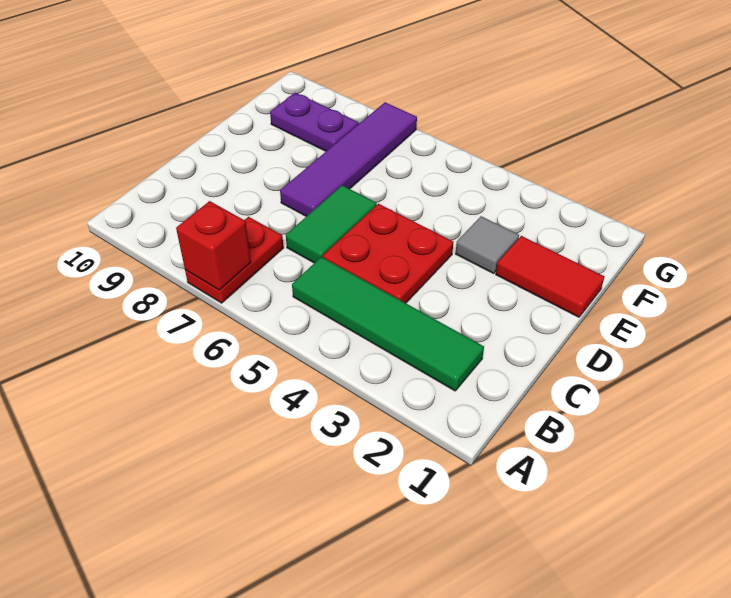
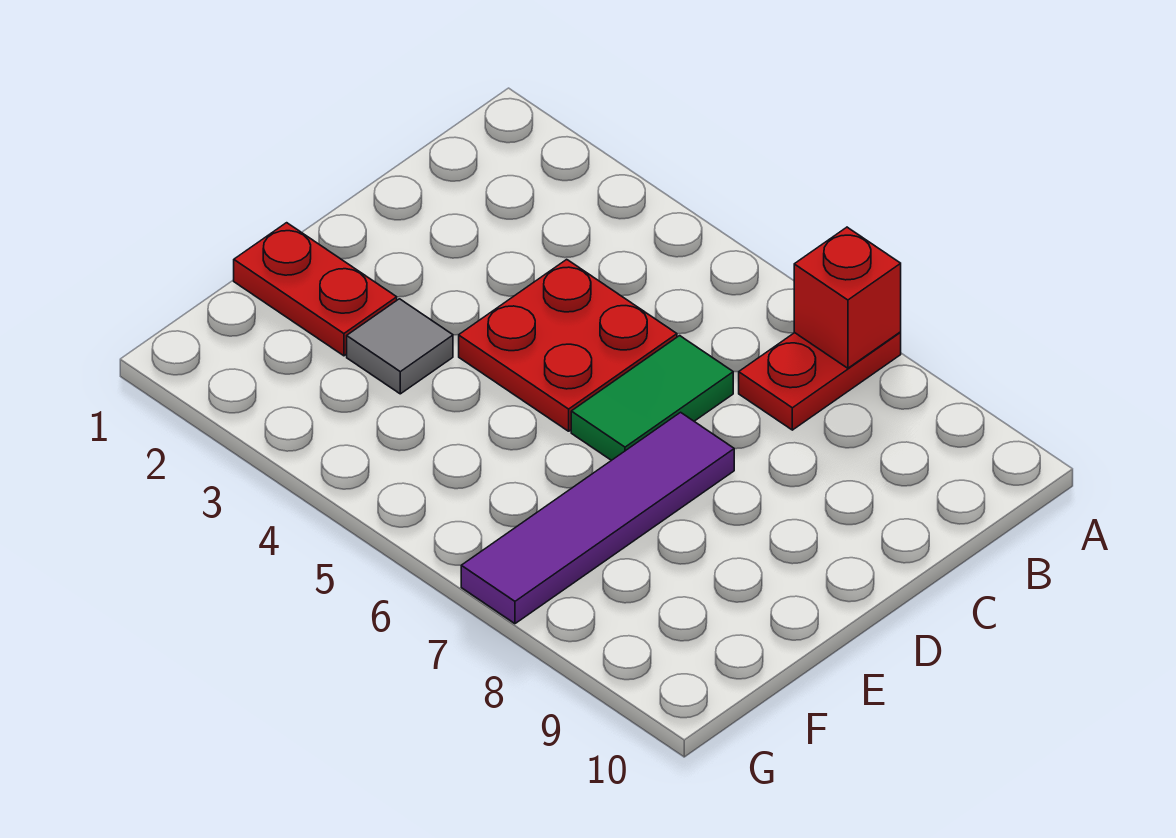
green tile B2:B5 level 1 -> none
red tile E1:E2 level 1 -> red plate E1:E2 level 1
purple plate F8:F9 level 1 -> none

